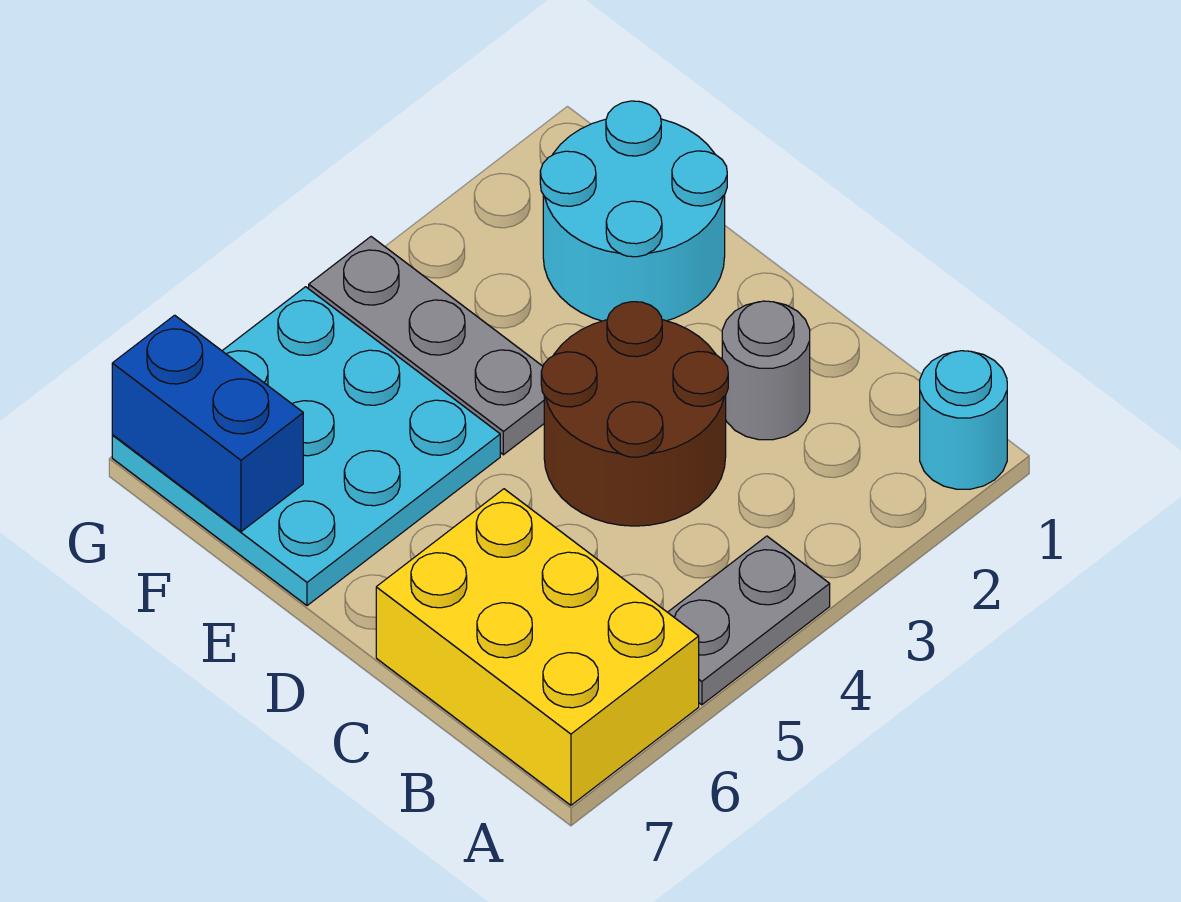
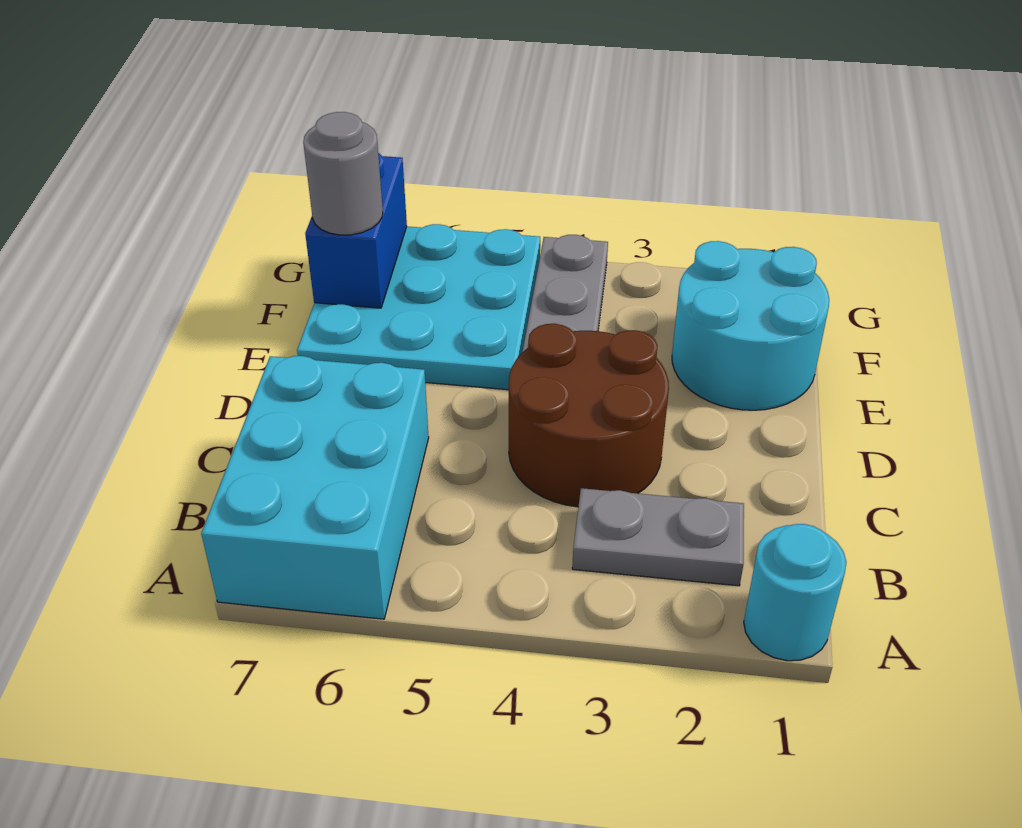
grey plate A4:A5 level 1 -> grey plate B2:B3 level 1
yellow brick A6:C7 level 1 -> cyan brick A6:C7 level 1
grey round brick C2 level 1 -> grey round brick F7 level 3

